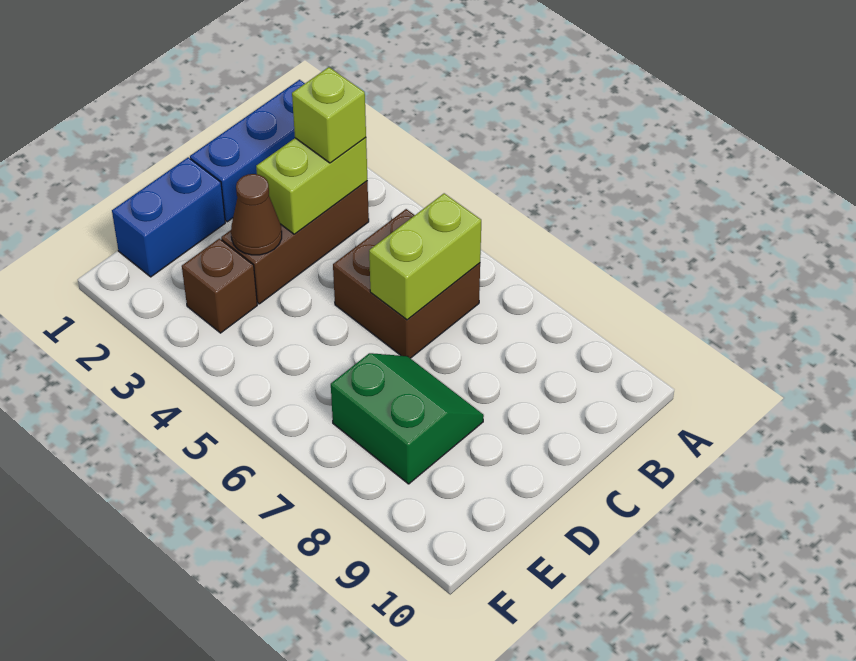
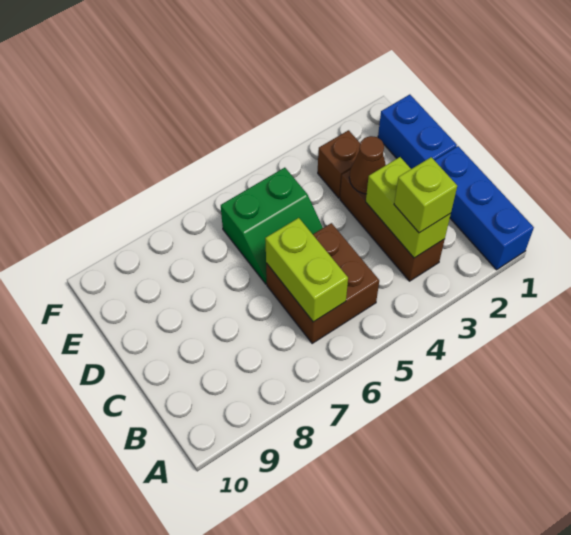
green slope D7:E8 level 1 top E -> green slope D5:E6 level 1 top E

